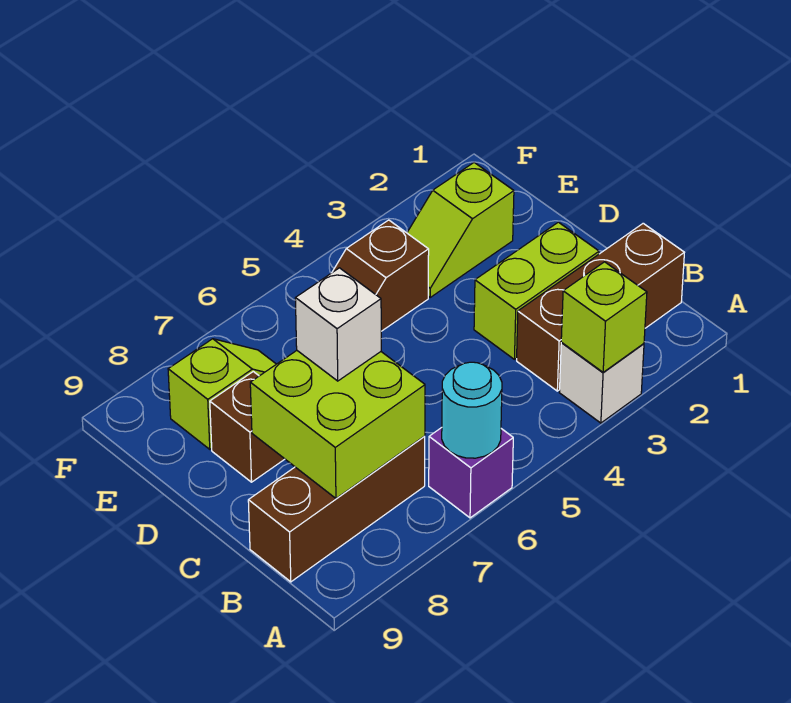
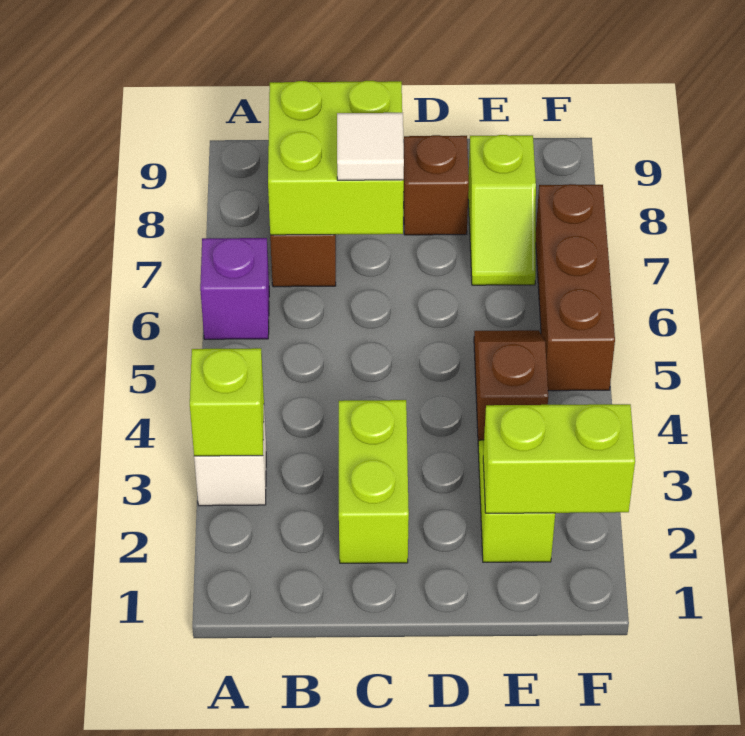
cyan round brick A6 level 2 -> none
brown brick B1:B3 level 1 -> brown brick F5:F7 level 1
white brick C7 level 3 -> white tile C7 level 3
none -> lime brick E2:F2 level 2

